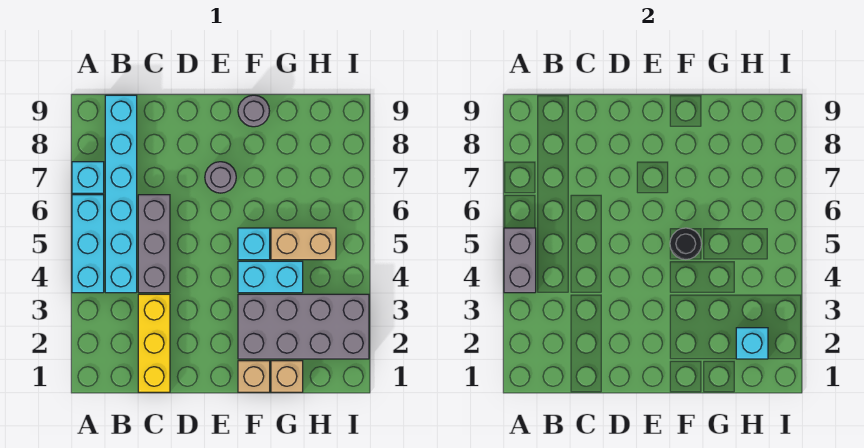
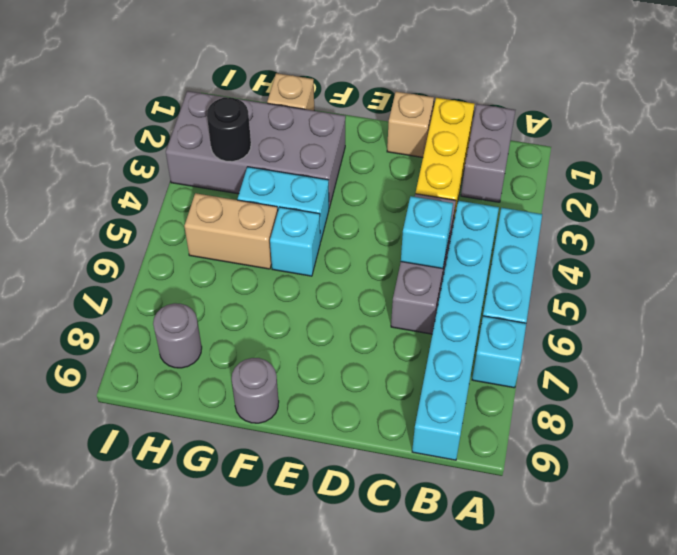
grey brick A4:A5 level 2 -> grey brick B1:B2 level 1
grey round brick E7 level 1 -> grey round brick H8 level 1
tan brick F1 level 1 -> tan brick D1 level 1
black round brick F5 level 2 -> black round brick H3 level 2
cyan brick H2 level 2 -> cyan brick C5 level 2

